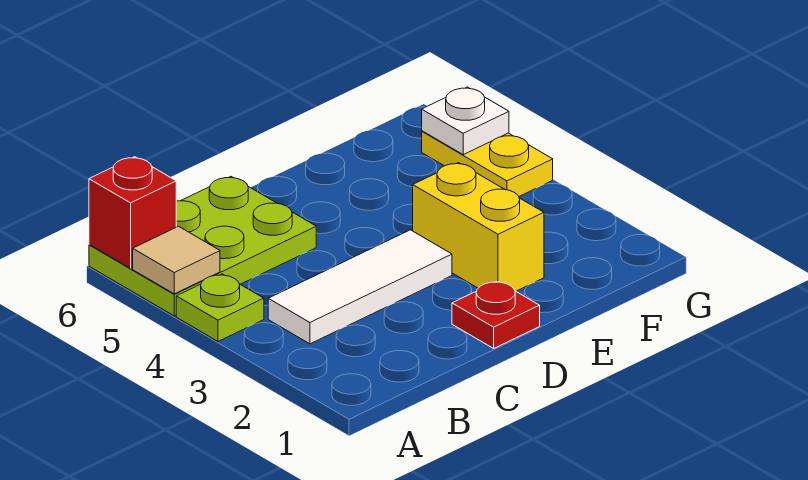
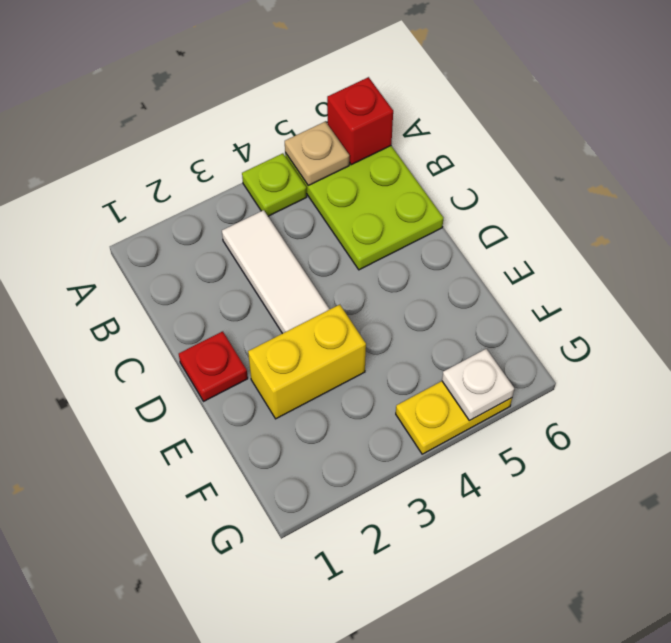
tan tile A5 level 2 -> tan plate A5 level 2

